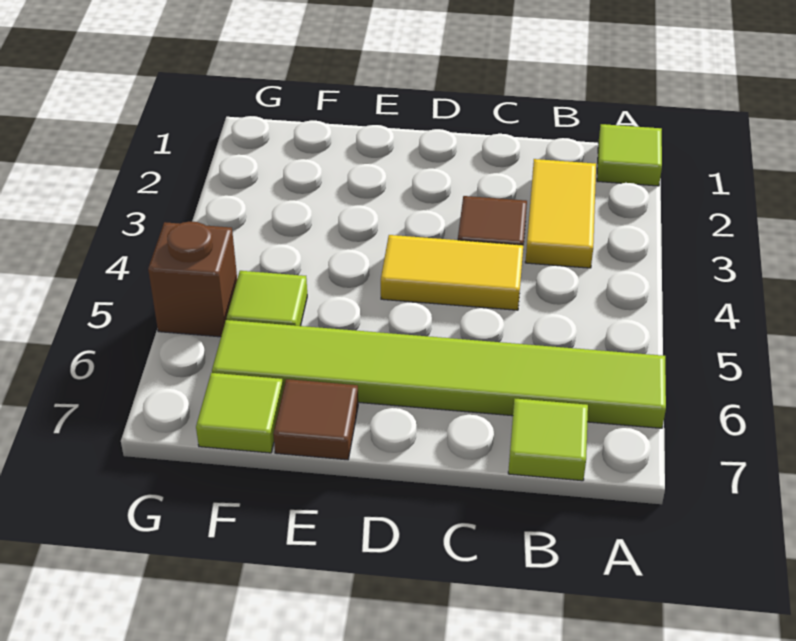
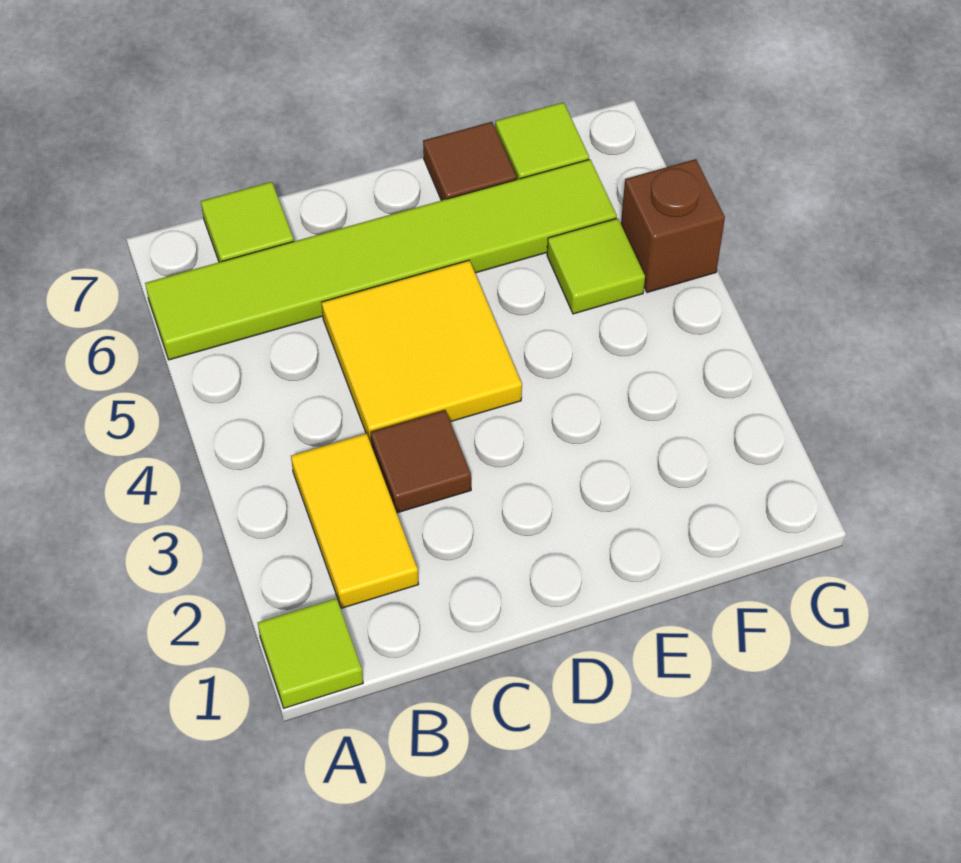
yellow tile C4:D4 level 1 -> yellow tile C4:D5 level 1

